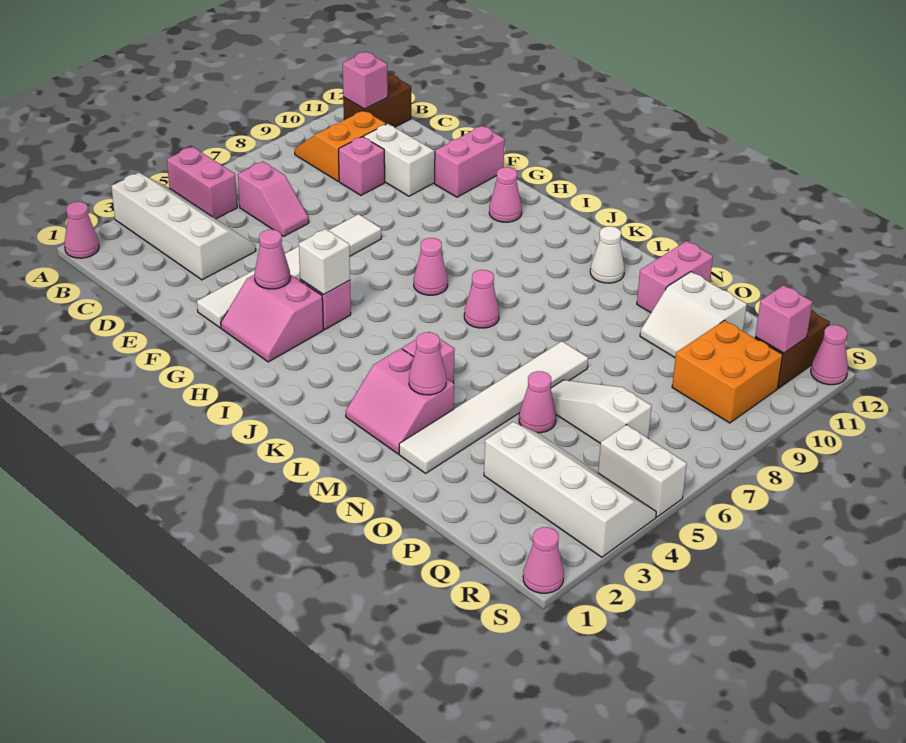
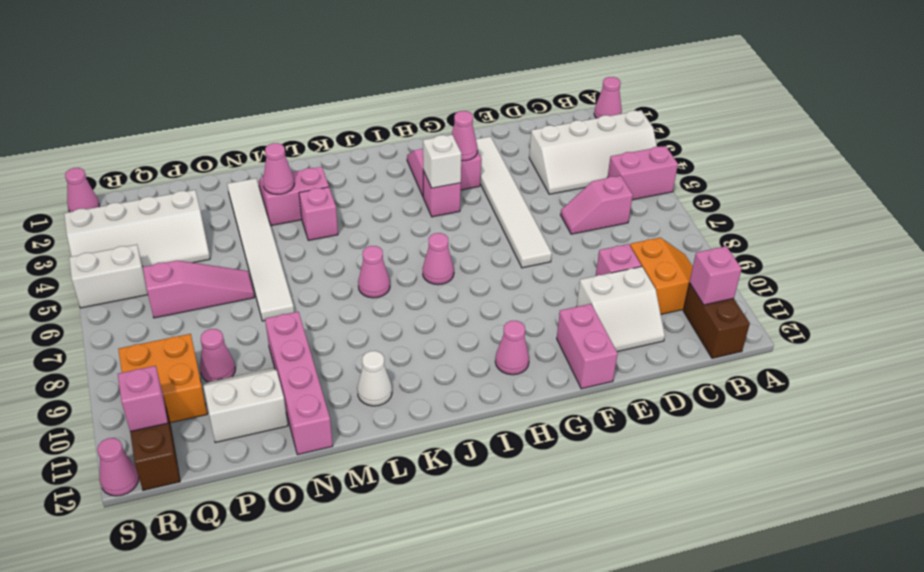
pink brick N11:N12 level 1 -> pink brick N9:N12 level 1
pink cone O5 level 1 -> pink cone P9 level 1
white slope O6:Q6 level 1 top Q -> pink slope O6:Q6 level 1 top Q

